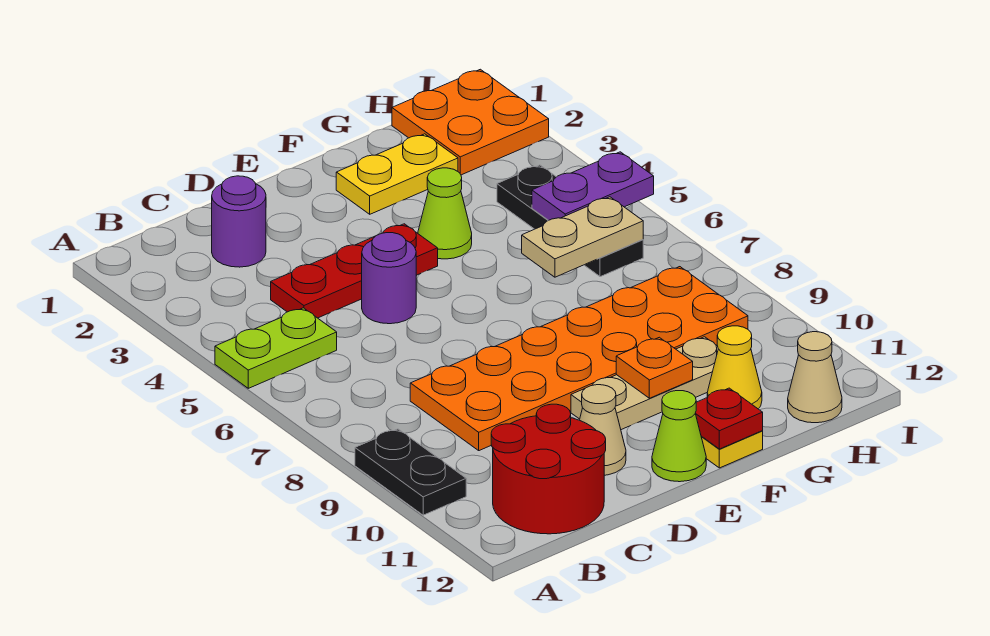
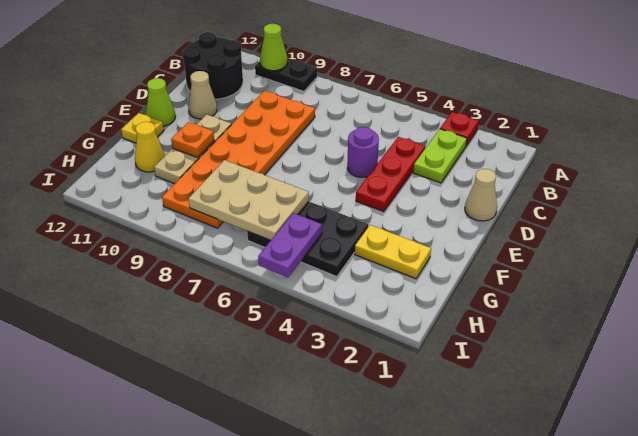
lime plate A5:B5 level 1 -> lime plate B3:C3 level 1
red round brick B11:C12 level 1 -> black round brick B11:C12 level 1
purple round brick C2 level 1 -> none
yellow plate F2:G2 level 1 -> yellow plate G2:G3 level 1
lime cone F4 level 1 -> lime cone A10 level 2
red plate F12 level 2 -> red plate A3 level 1
tan plate G6:H6 level 2 -> tan plate G6:H8 level 2
orange plate H1:I2 level 1 -> none
black plate H4:H6 level 1 -> black plate G4:H6 level 1
tan cone H12 level 1 -> tan cone D1 level 1

